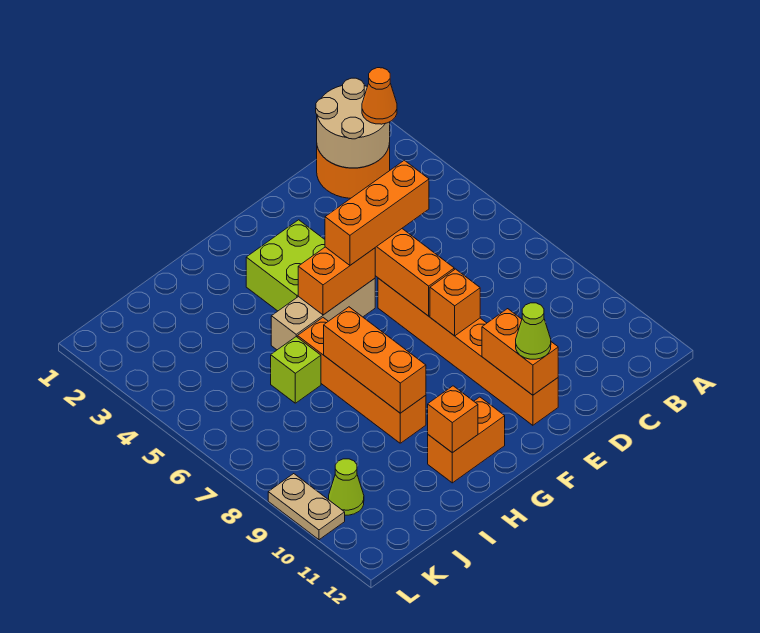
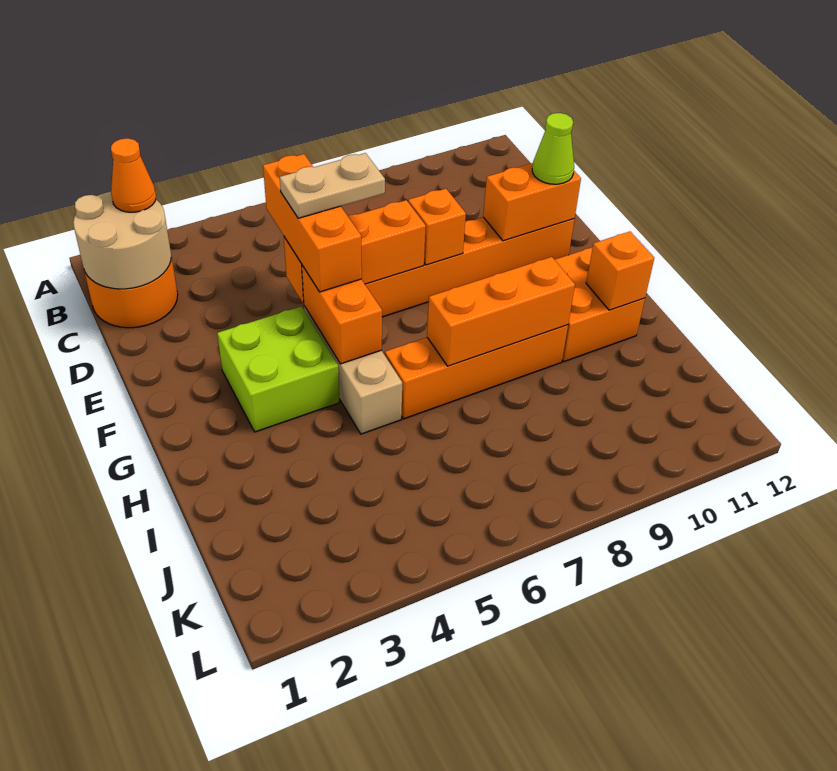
orange brick G11:H11 level 1 -> orange brick G10:H11 level 1
lime brick I6 level 1 -> none
lime cone K10 level 1 -> none
tan plate L9:L10 level 1 -> tan plate E5:E6 level 4

